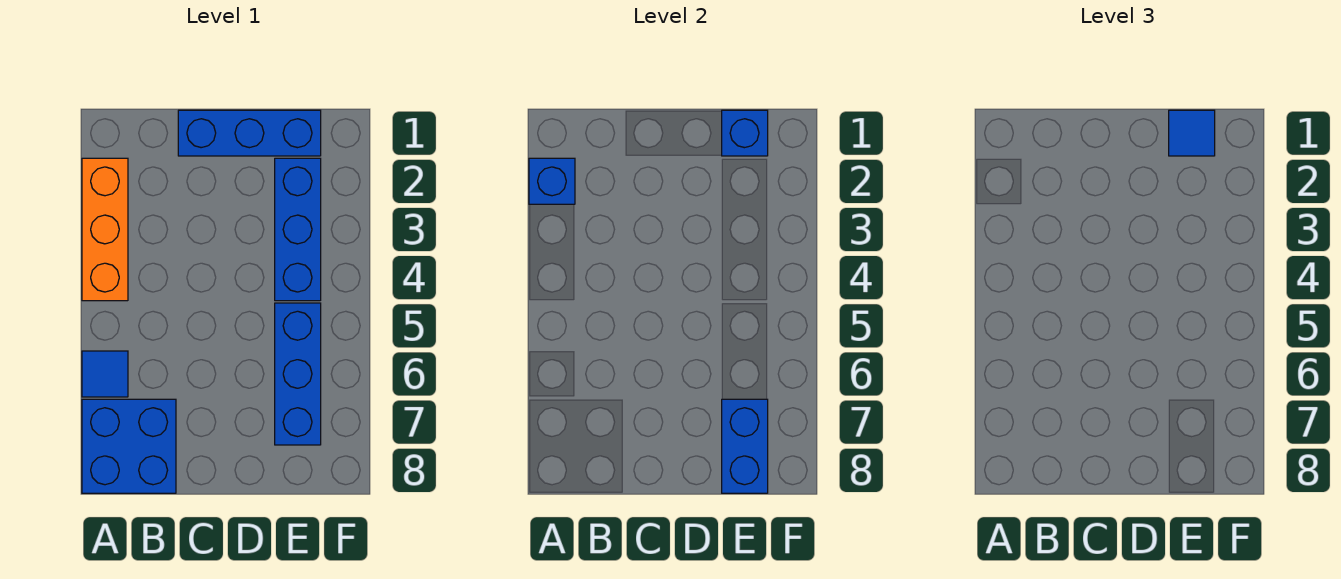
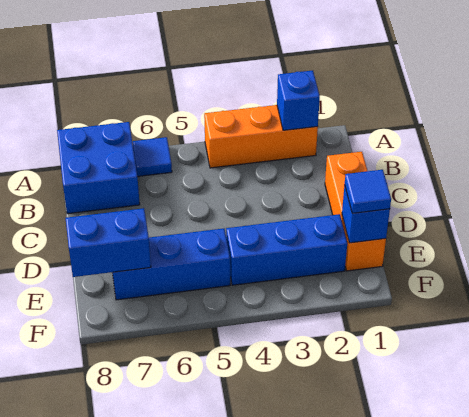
blue brick C1:E1 level 1 -> orange brick C1:E1 level 1

